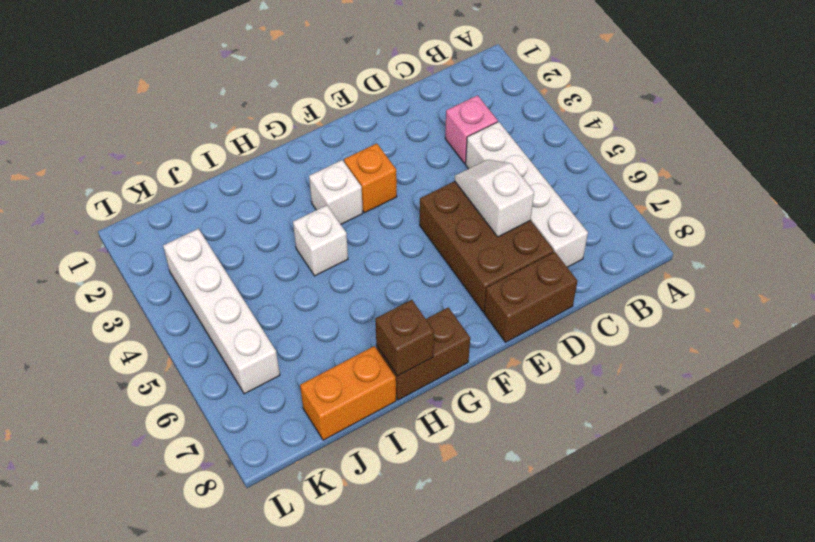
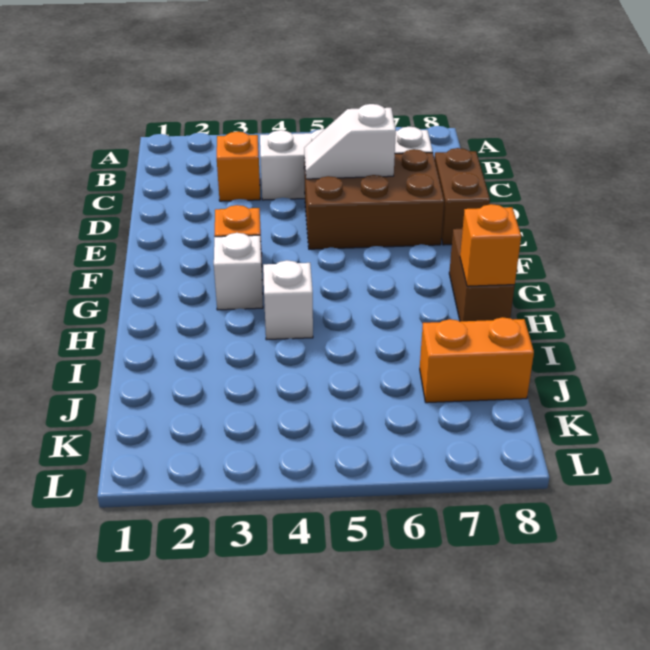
pink brick C3 level 1 -> orange brick C3 level 1
brown brick H8 level 2 -> orange brick H8 level 2
orange brick I8:J8 level 1 -> orange brick J7:J8 level 1
white brick K3:K6 level 1 -> none

